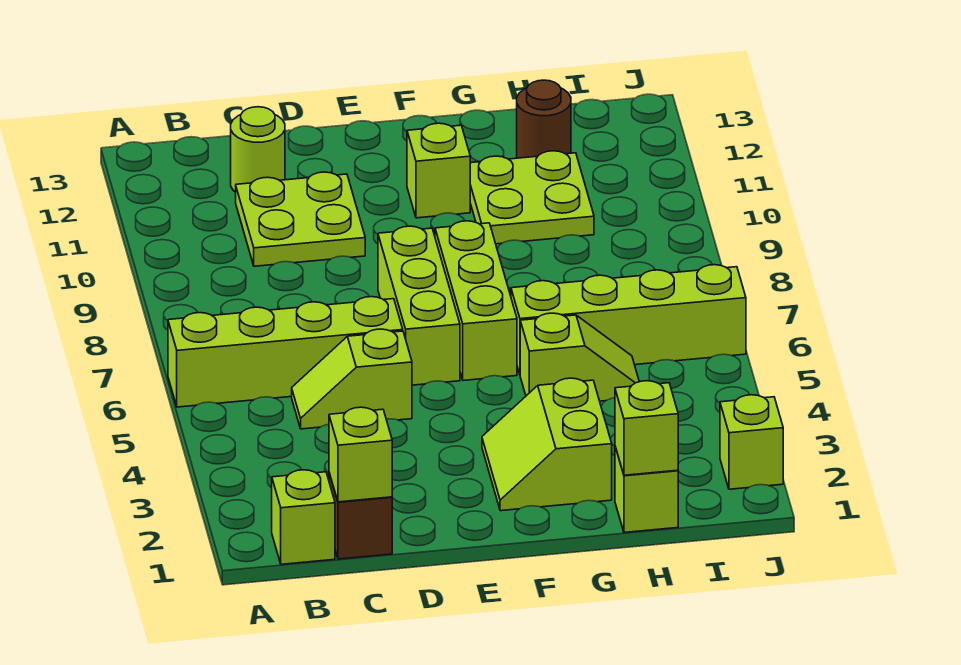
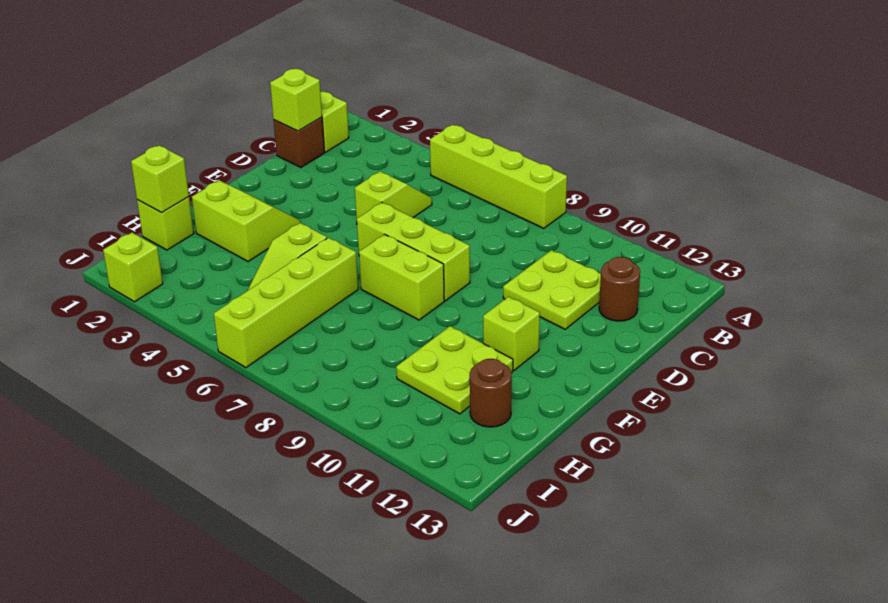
lime brick A6:D6 level 1 -> lime brick A5:A8 level 1
lime round brick C12 level 1 -> brown round brick C12 level 1
lime brick F6:F8 level 1 -> lime brick F7:F8 level 1

